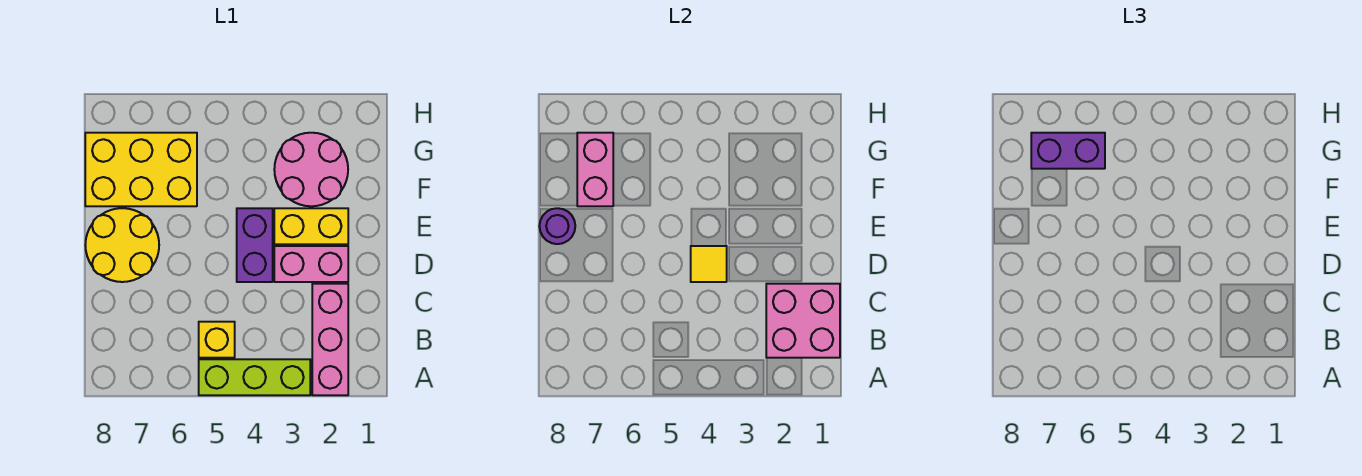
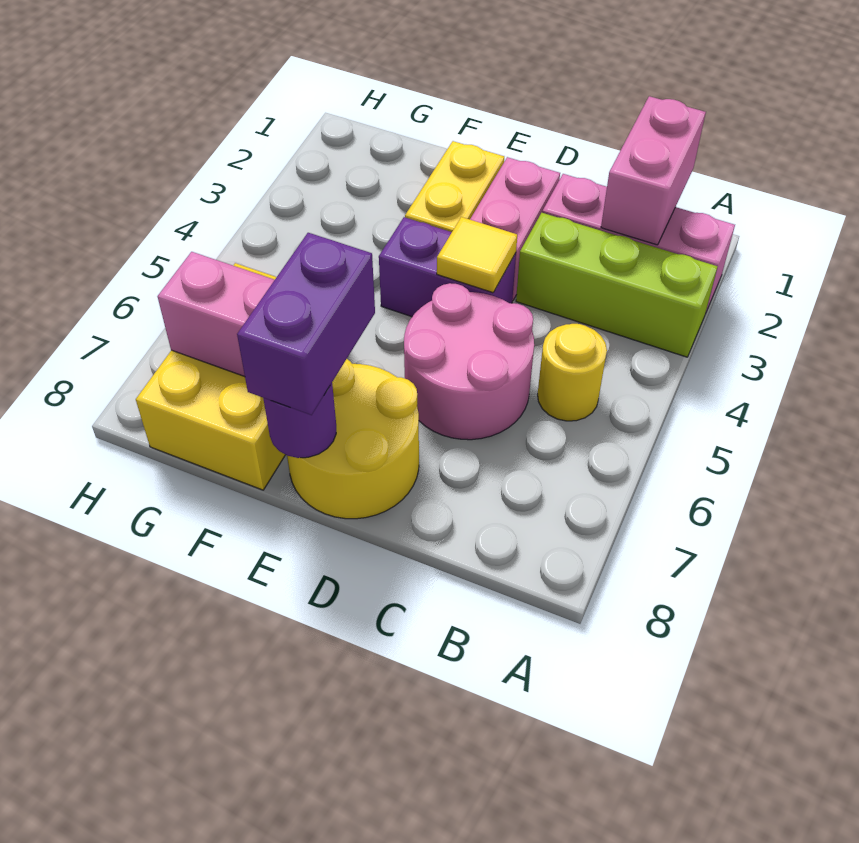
lime brick A3:A5 level 1 -> lime brick A3:C3 level 1
pink brick B1:C2 level 2 -> pink brick B1:B2 level 2
yellow brick B5 level 1 -> yellow round brick B5 level 1
pink round brick F2:G3 level 1 -> pink round brick C5:D6 level 1
purple brick G6:G7 level 3 -> purple brick E7:E8 level 3

